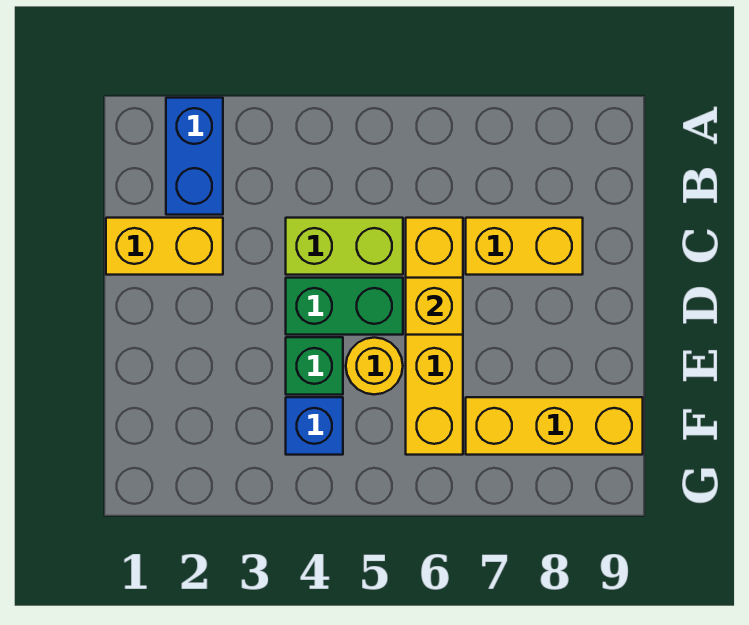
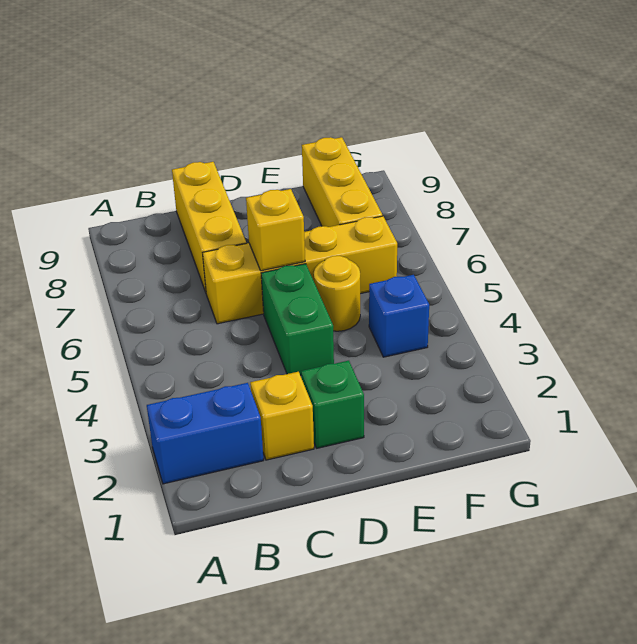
yellow brick C1:C2 level 1 -> yellow brick C2 level 1
lime brick C4:C5 level 1 -> none
yellow brick C7:C8 level 1 -> yellow brick C7:C9 level 1
green brick E4 level 1 -> green brick D2 level 1

